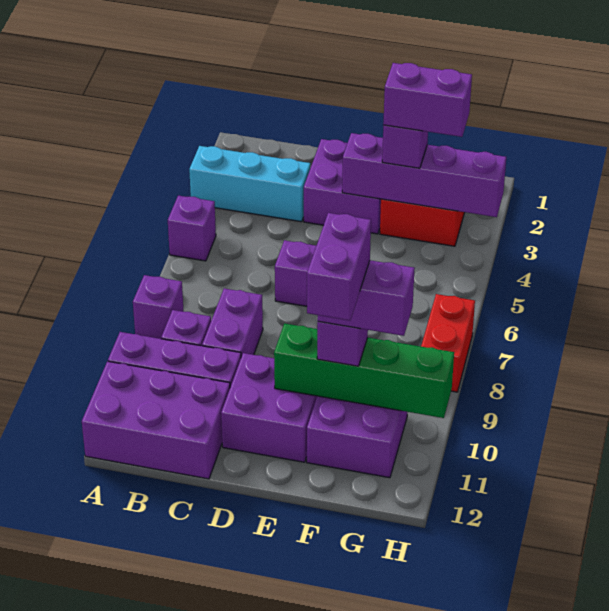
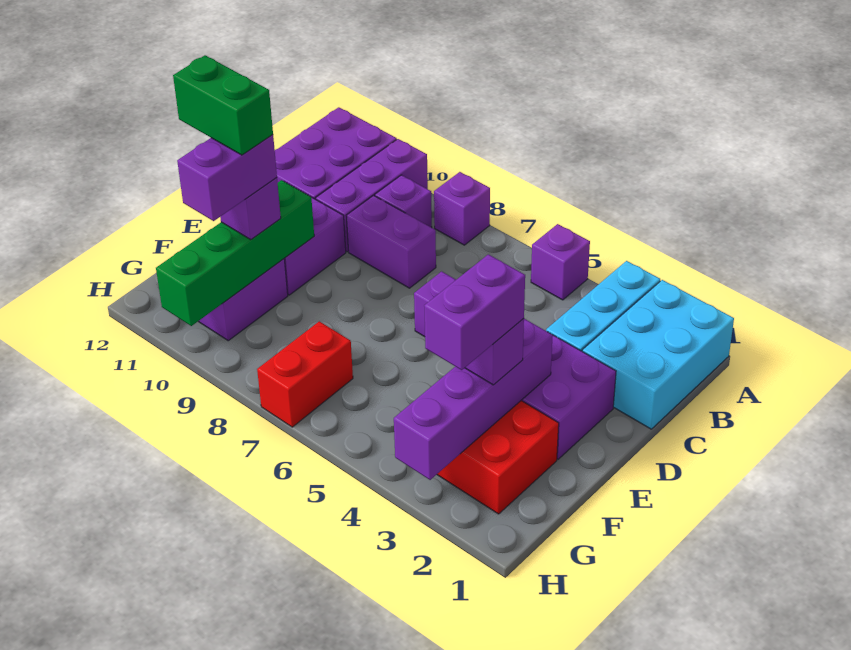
none -> cyan brick A1:C2 level 1
purple brick F10:F11 level 5 -> green brick F10:F11 level 5
red brick H7:H8 level 1 -> red brick G7:H7 level 1

